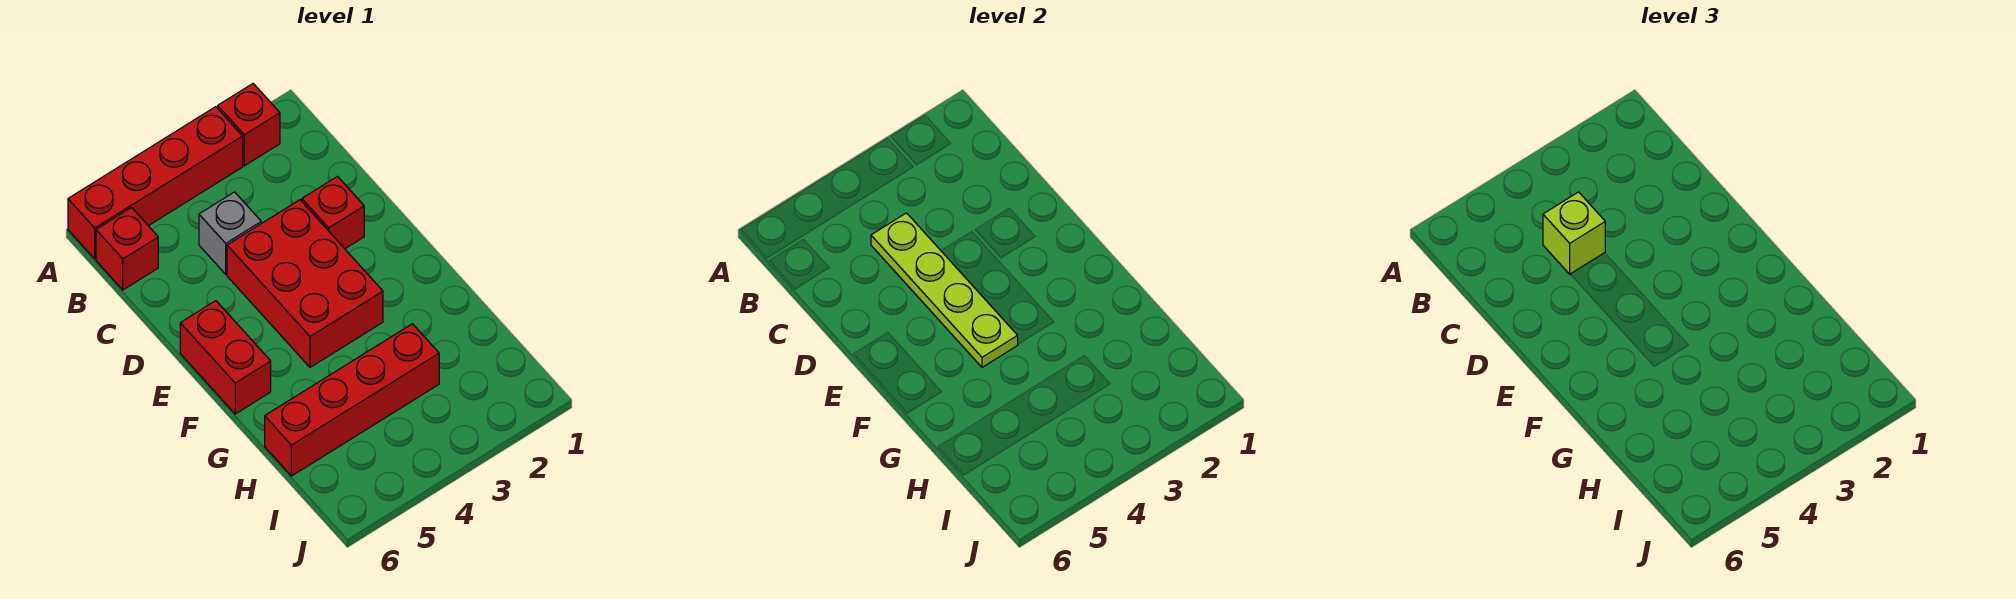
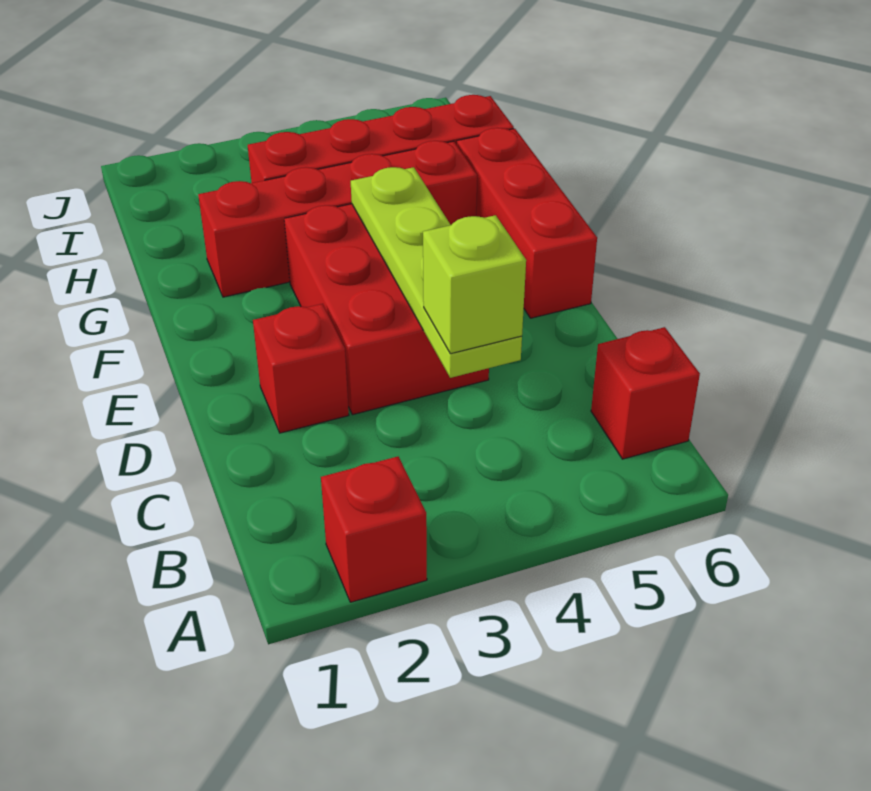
red brick A3:A6 level 1 -> red brick G2:G5 level 1
grey brick C4 level 1 -> none
red brick E6:F6 level 1 -> red brick E6:G6 level 1

